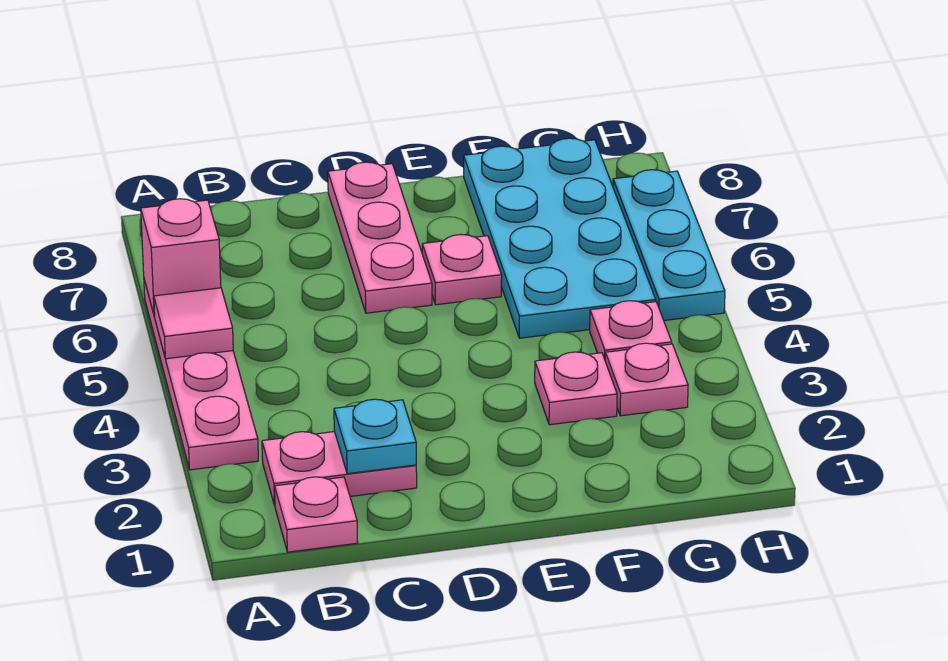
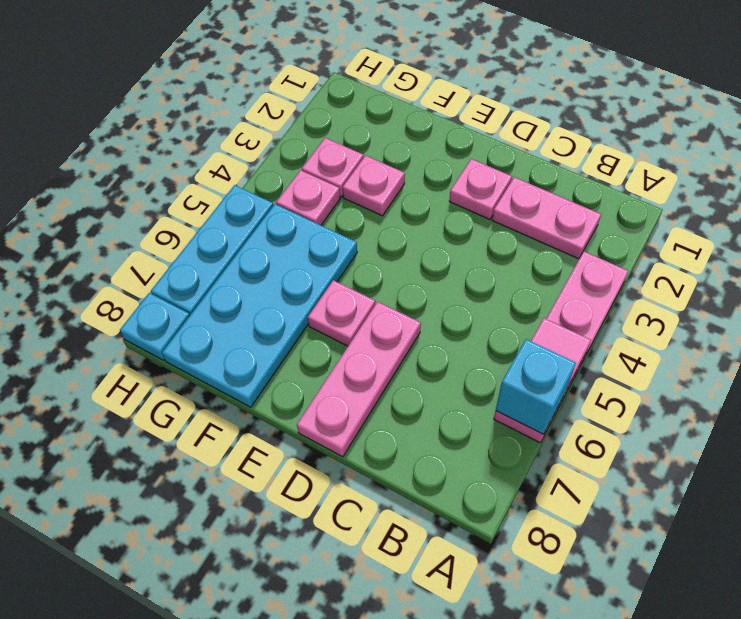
pink brick A6 level 2 -> cyan brick A6 level 2
pink plate B1 level 1 -> pink plate D2 level 1
cyan plate C2 level 2 -> cyan plate H8 level 1

